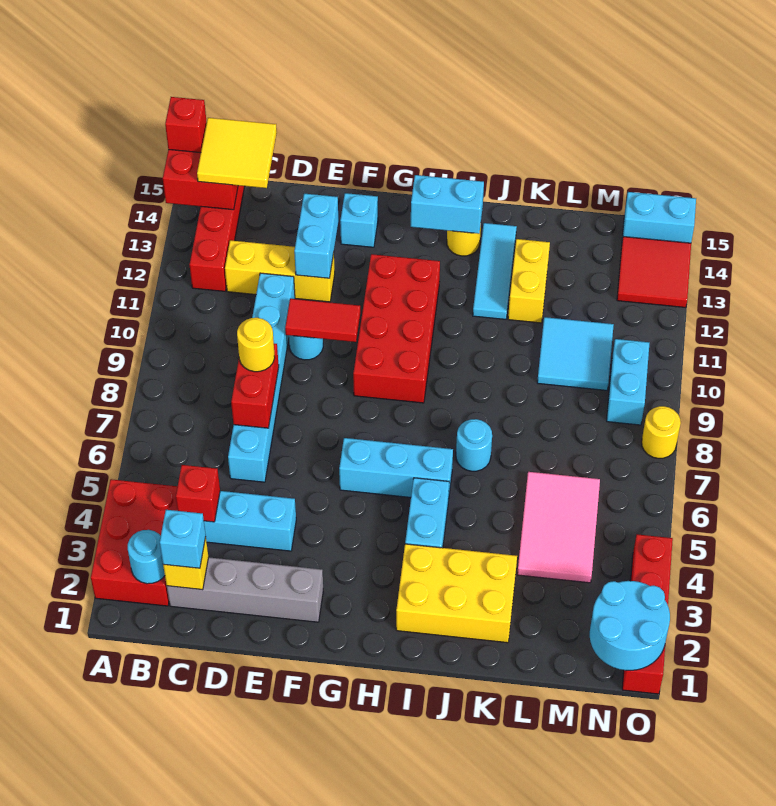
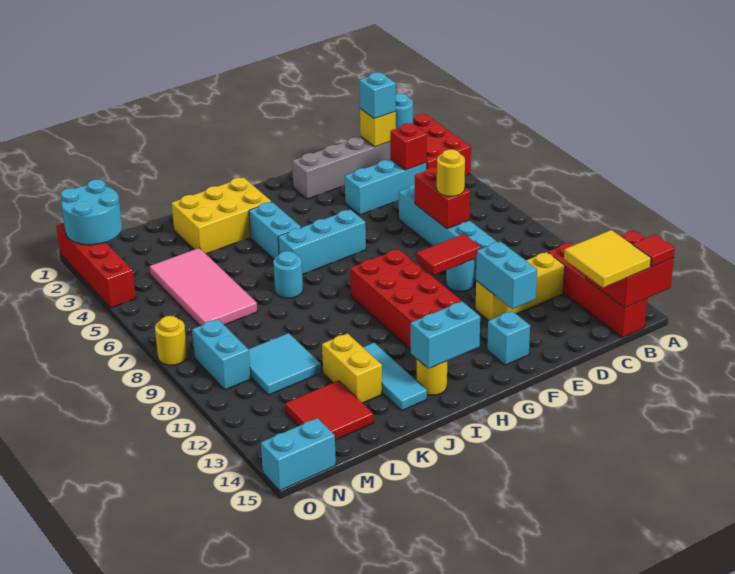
red brick A15 level 3 -> red tile A15 level 3
pink tile L4:M6 level 1 -> pink tile L4:M7 level 1
red tile N13:O14 level 1 -> red tile L13:M14 level 1

